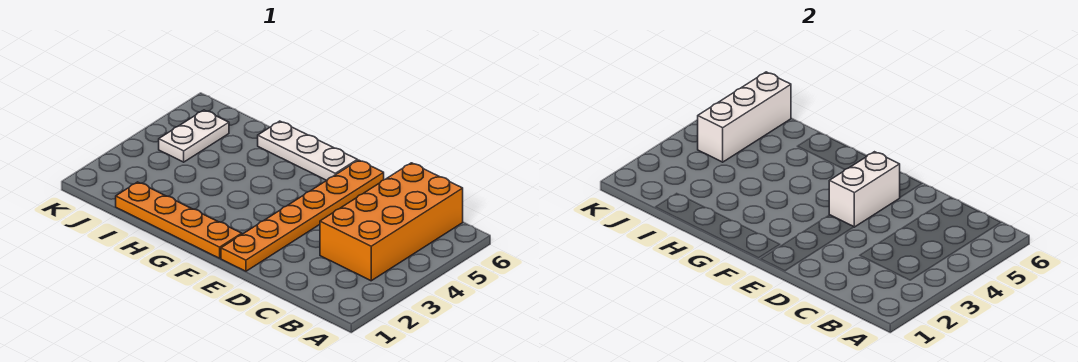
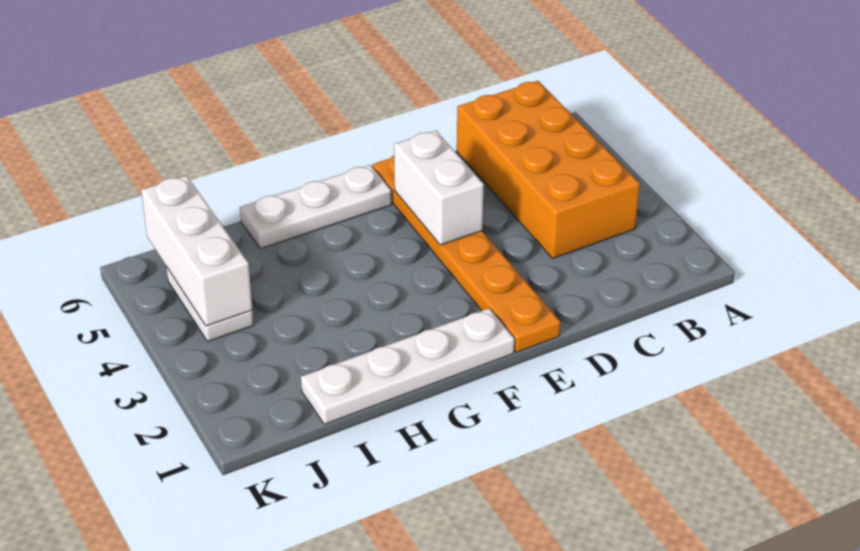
orange plate F1:I1 level 1 -> white plate F1:I1 level 1

